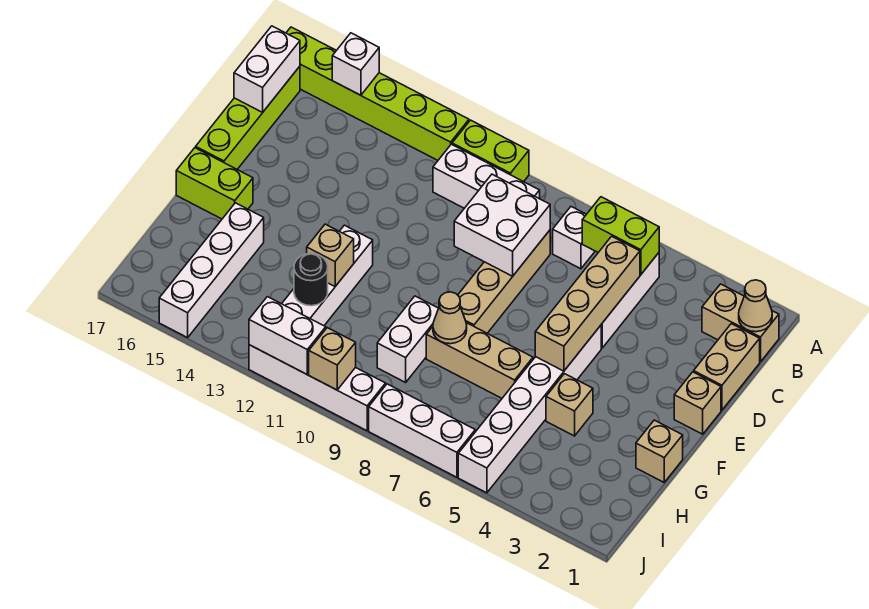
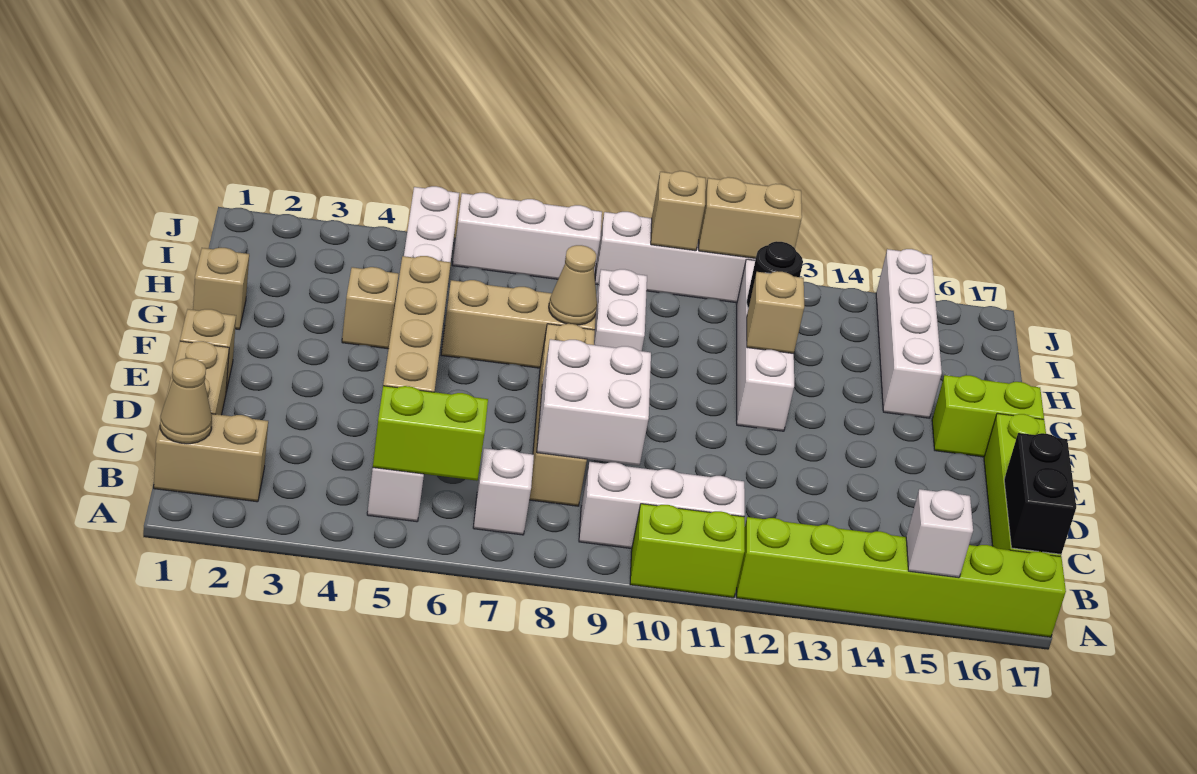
white brick B17:C17 level 2 -> black brick B17:C17 level 2
white brick J11:J12 level 2 -> tan brick J11:J12 level 2

